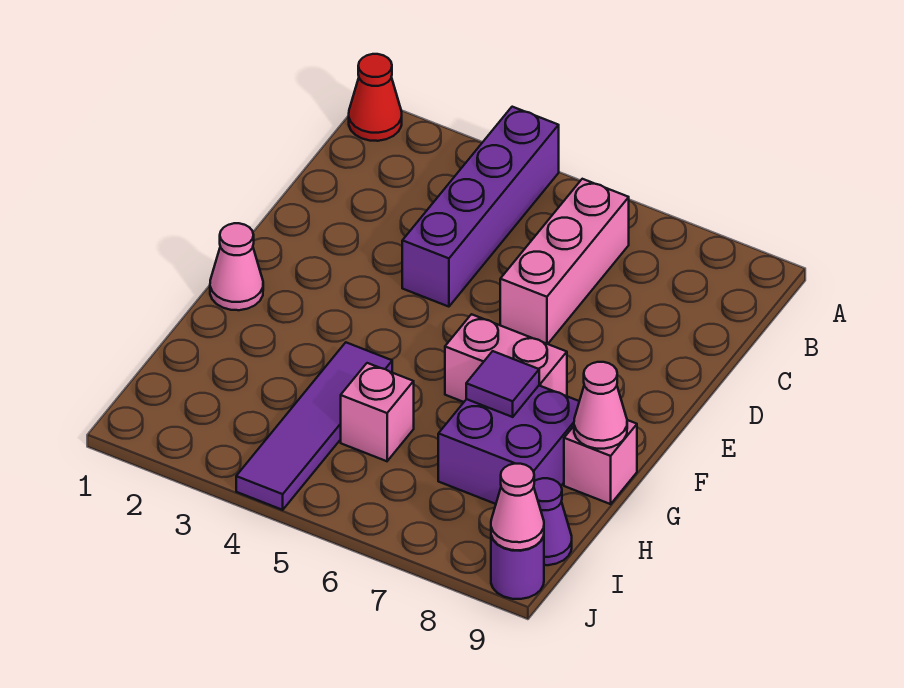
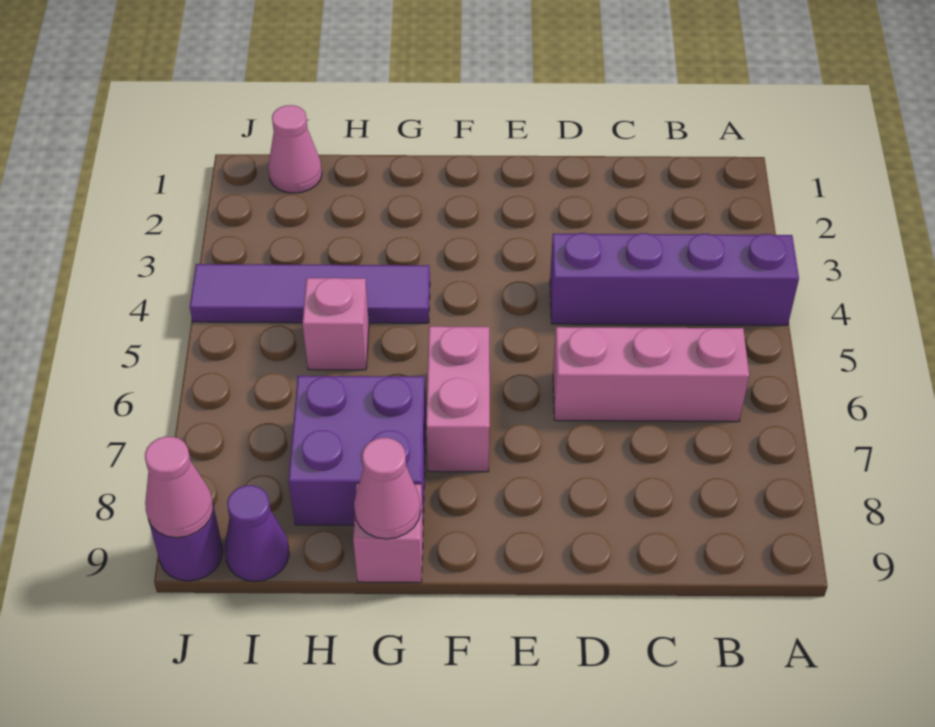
red cone A1 level 1 -> none
pink cone F1 level 1 -> pink cone I1 level 1
purple tile G7 level 2 -> none

